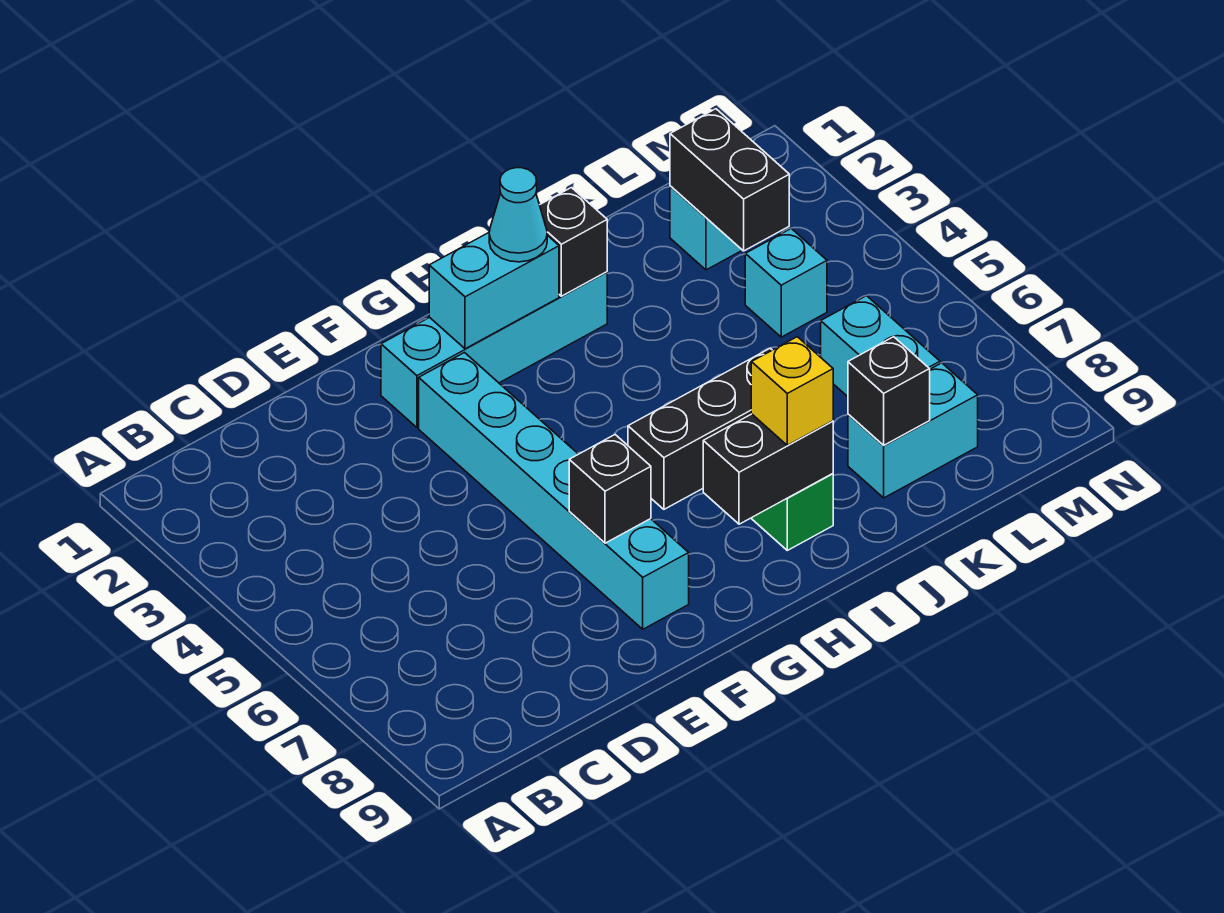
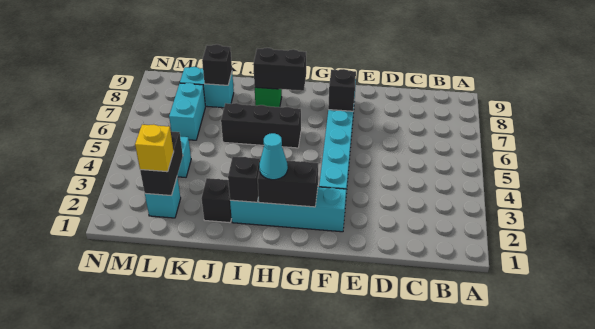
cyan brick G2:H2 level 2 -> black brick G2:H2 level 2
yellow brick I8 level 3 -> yellow brick L2 level 3
none -> black brick J2 level 1

